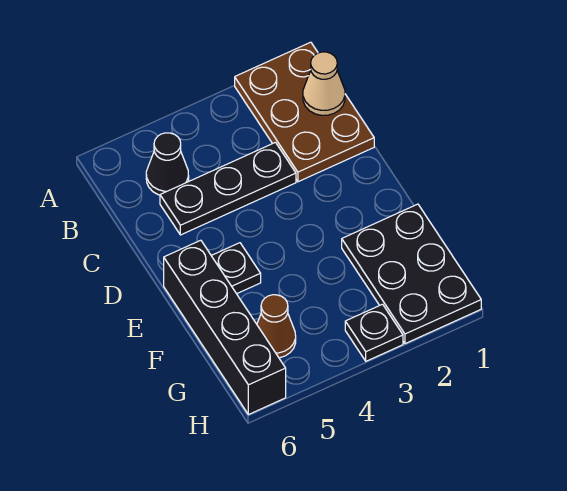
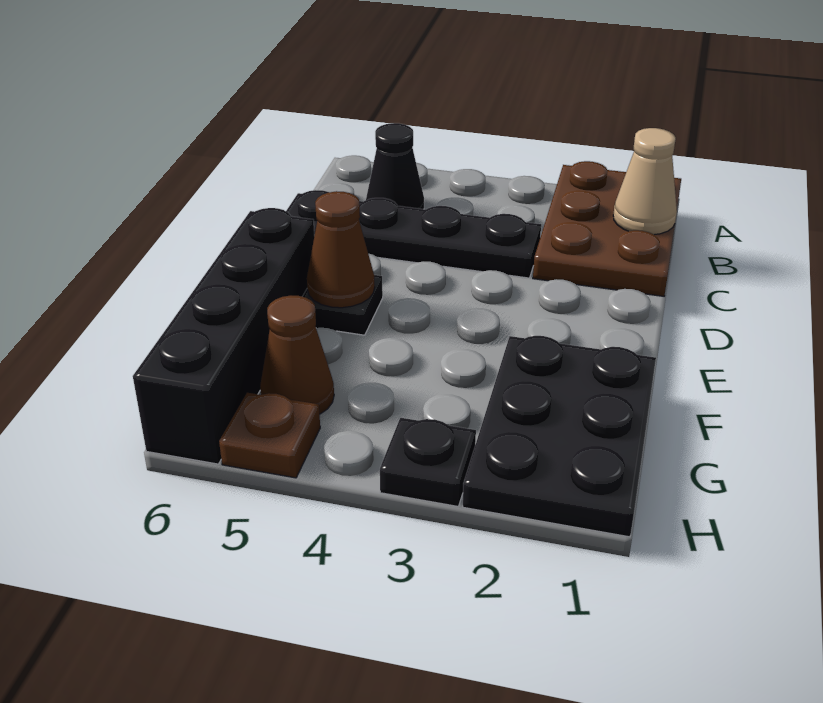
black plate C3:C5 level 1 -> black plate C3:C6 level 1
none -> brown cone E5 level 2
none -> brown plate H5 level 1

